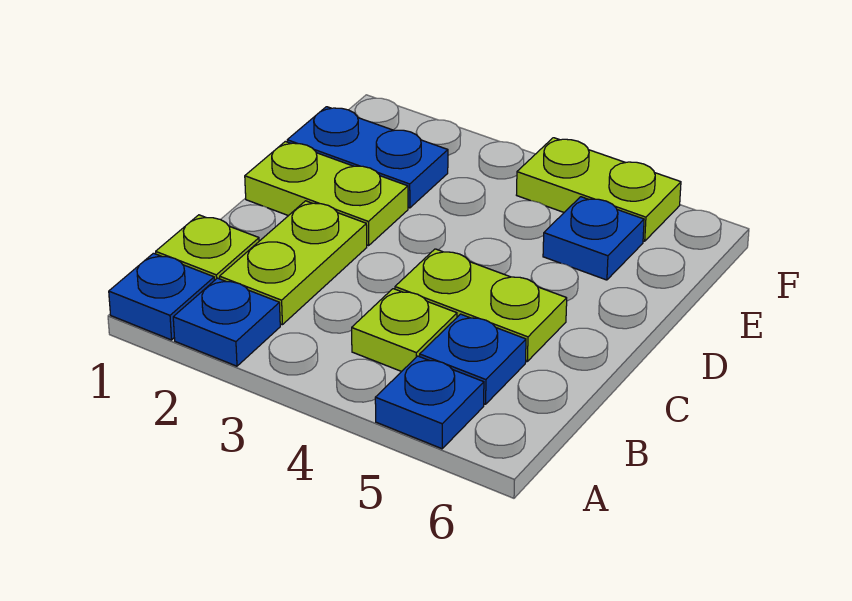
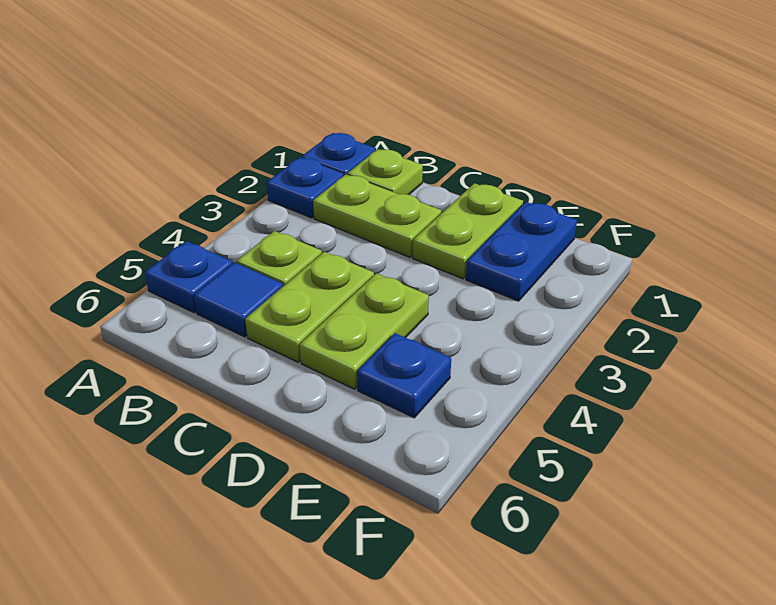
blue plate B5 level 1 -> blue tile B5 level 1
lime plate F4:F5 level 1 -> lime plate D4:D5 level 1

